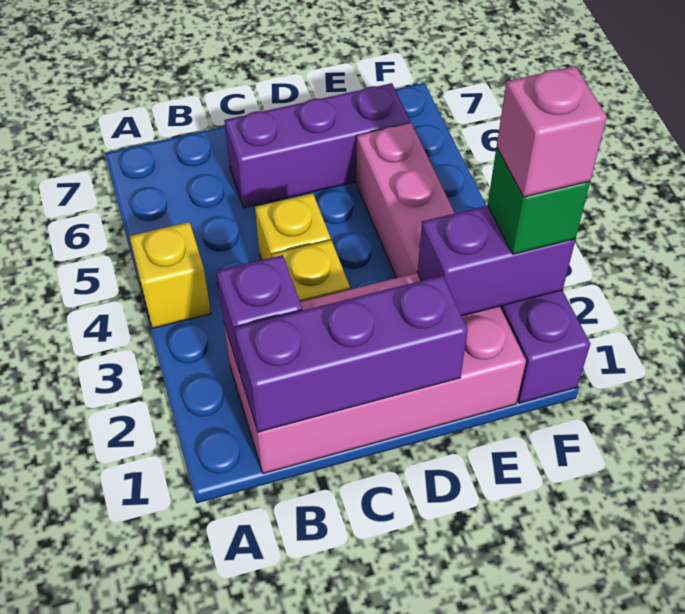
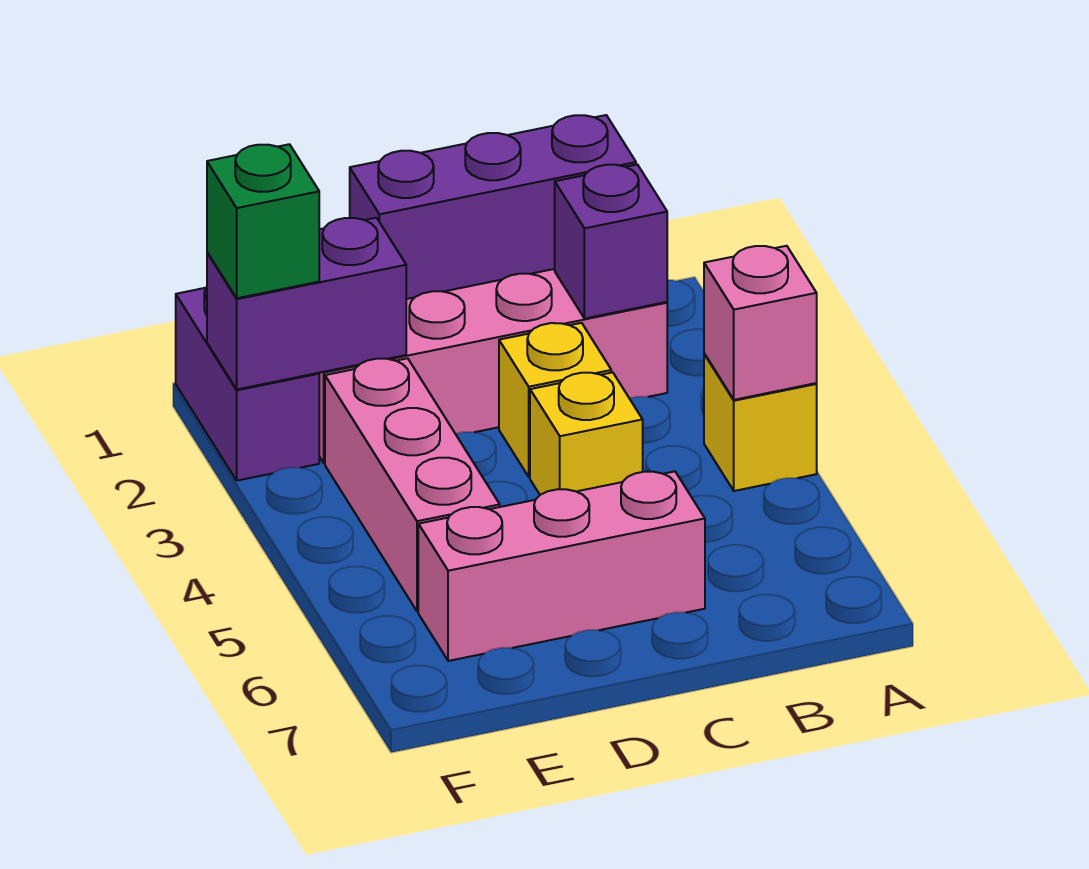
purple brick C6:E6 level 1 -> pink brick C6:E6 level 1
pink brick F2 level 4 -> pink brick A4 level 2

